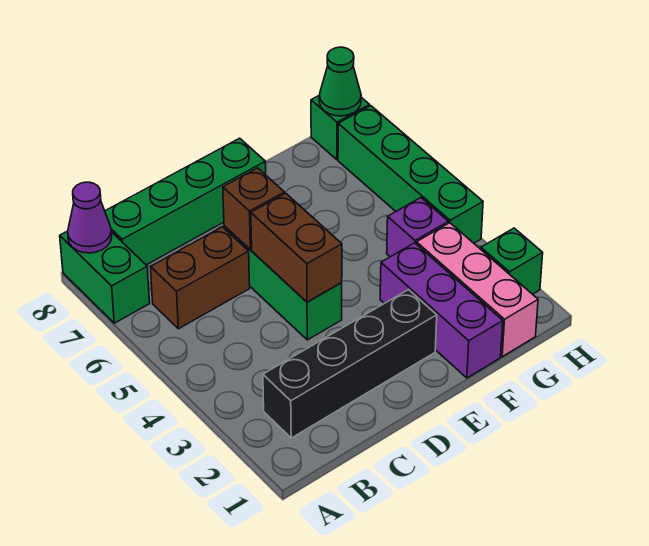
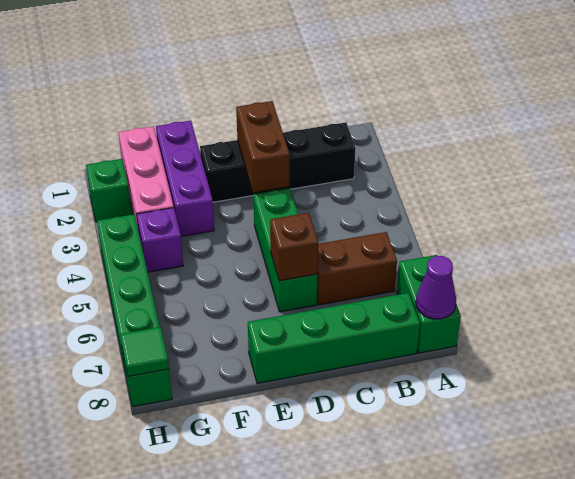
brown brick D4:D5 level 2 -> brown brick D2:D3 level 2
green cone H8 level 2 -> green tile H8 level 2

